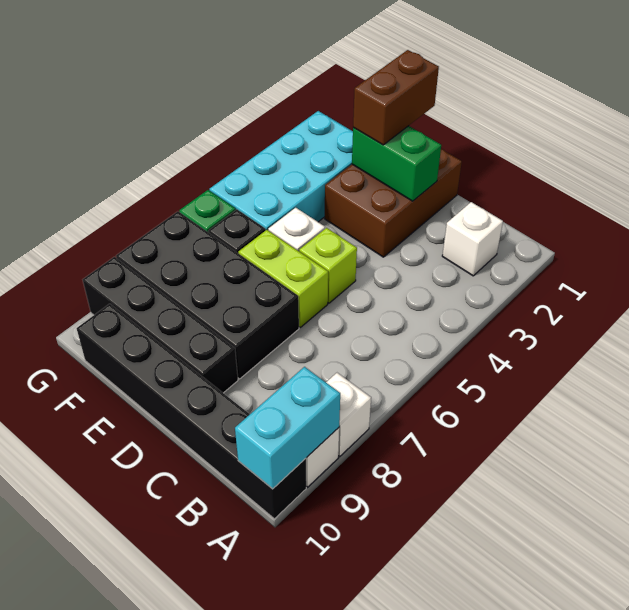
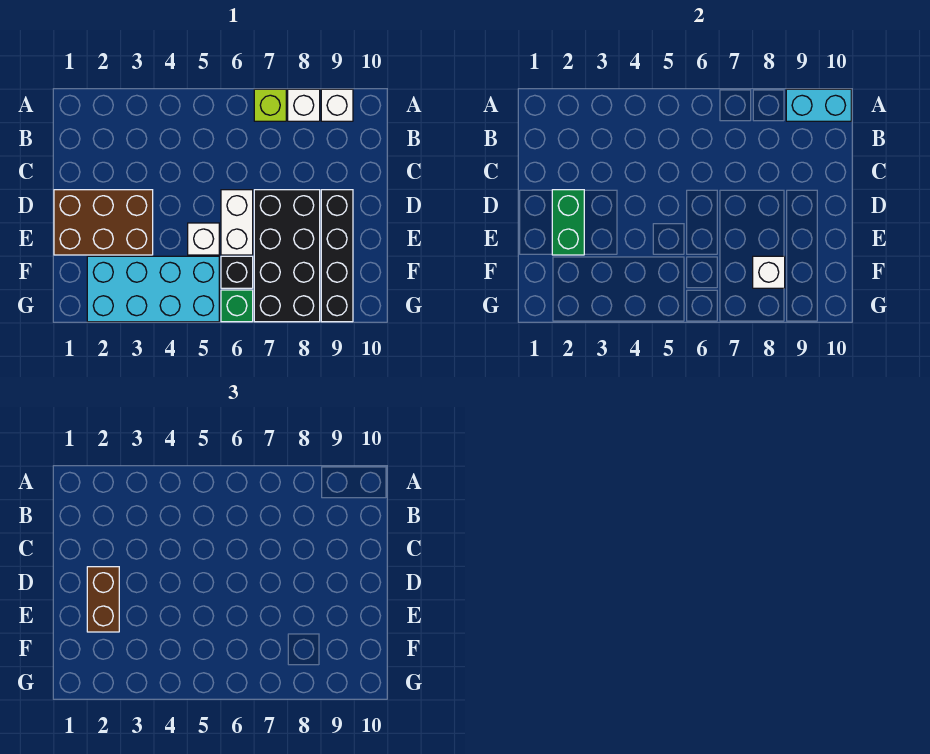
black brick A10:F10 level 1 -> none
white brick B2 level 1 -> white brick F8 level 2
lime brick D5 level 1 -> lime brick A7 level 1
lime brick D6:E6 level 1 -> white brick D6:E6 level 1
brown brick E1:E2 level 3 -> brown brick D2:E2 level 3

